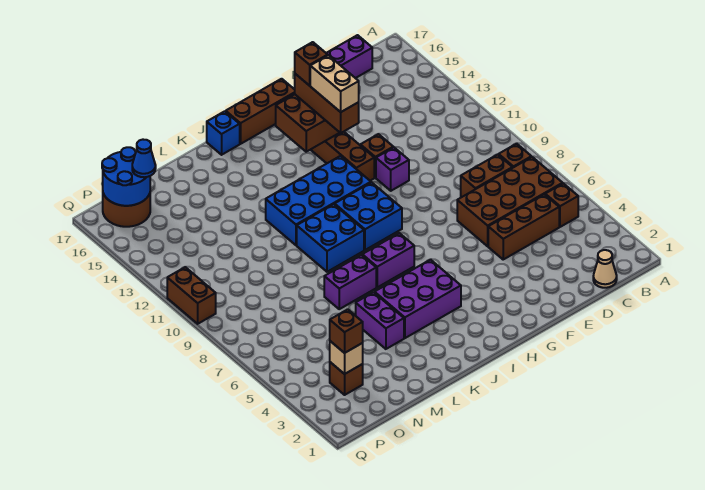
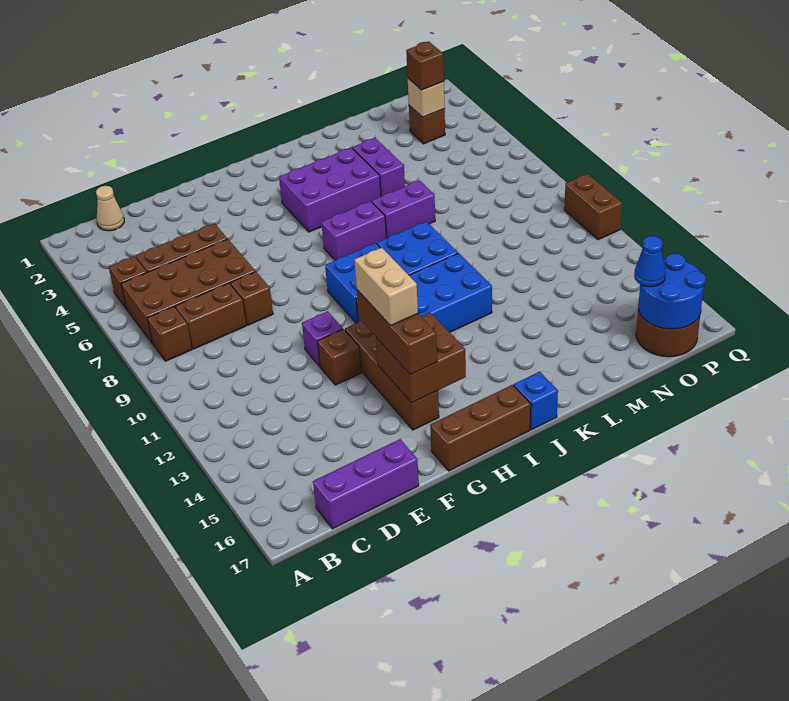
brown brick G15 level 4 -> brown brick E8 level 1

